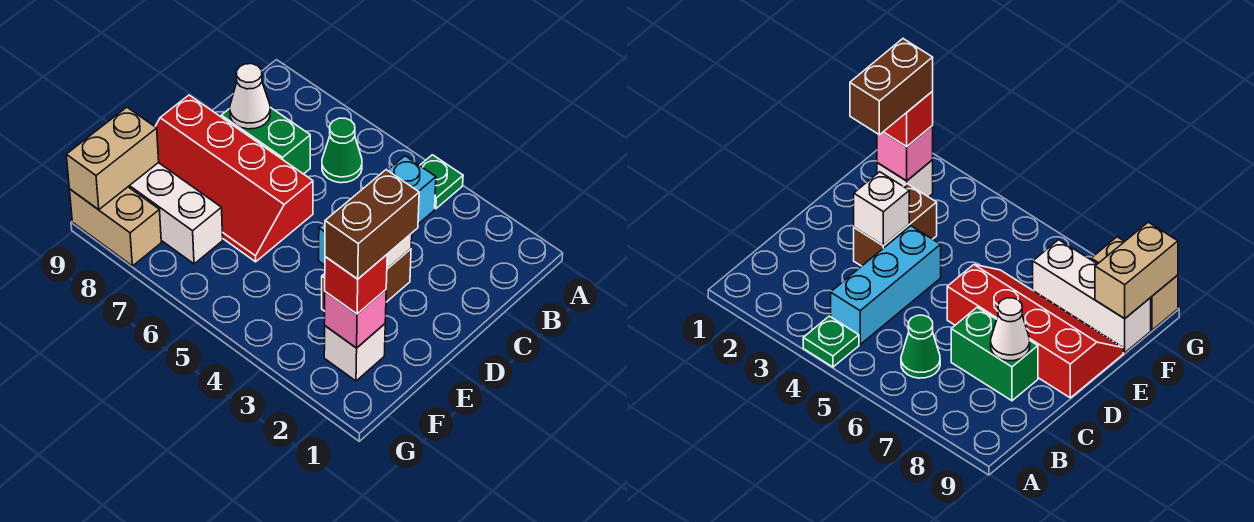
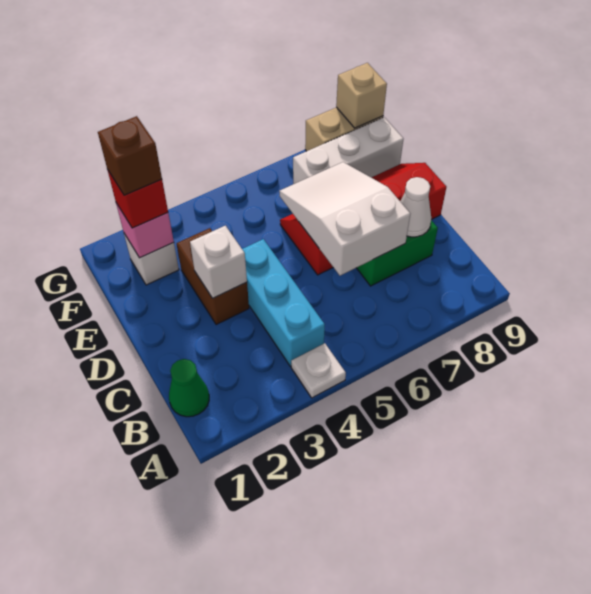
green plate A4 level 1 -> white plate A4 level 1
green cone B6 level 1 -> green cone B1 level 1
none -> white slope C6:E7 level 2 top C
brown brick E2:F2 level 4 -> brown brick F2 level 4
tan brick F9:G9 level 2 -> tan brick G9 level 2

